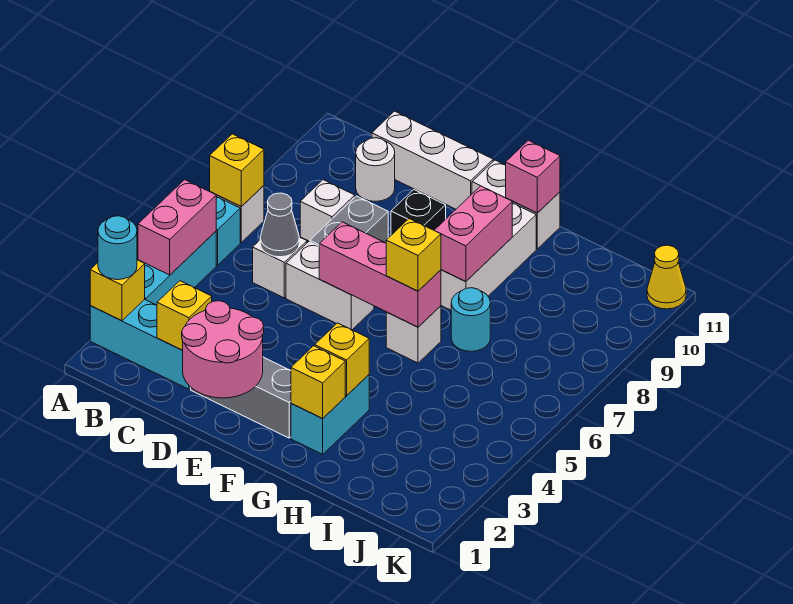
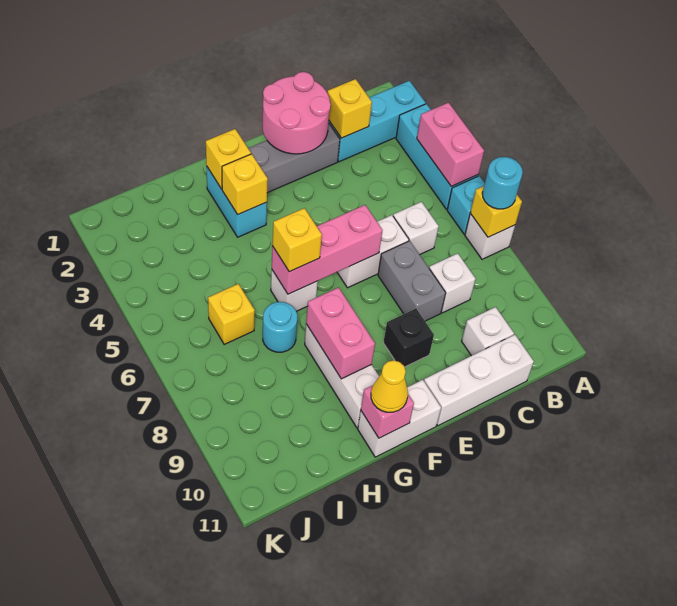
yellow brick A2 level 2 -> yellow brick I6 level 1
cyan round brick A2 level 3 -> cyan round brick A7 level 3
grey cone C6 level 2 -> none
white round brick C10 level 1 -> white brick C10 level 1
yellow cone K11 level 1 -> yellow cone G11 level 3

